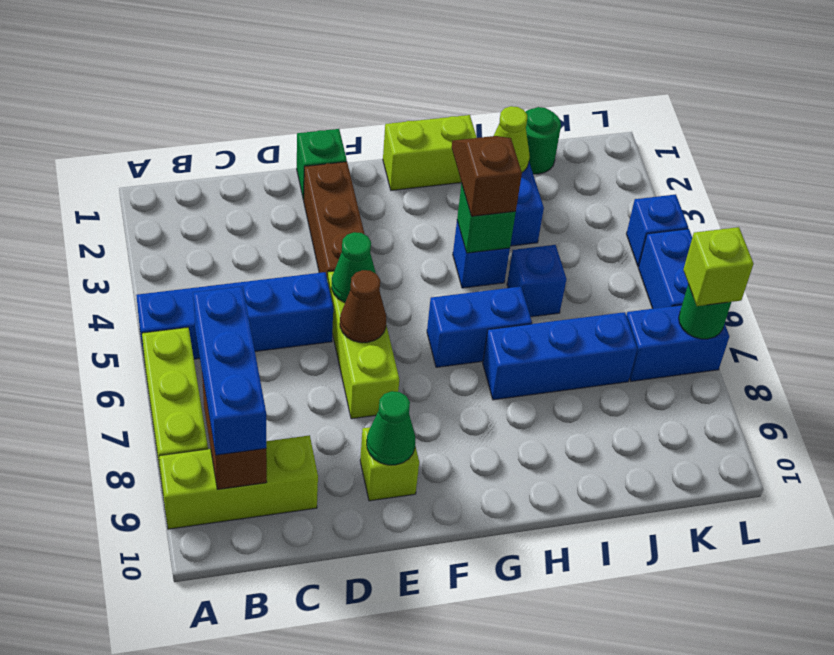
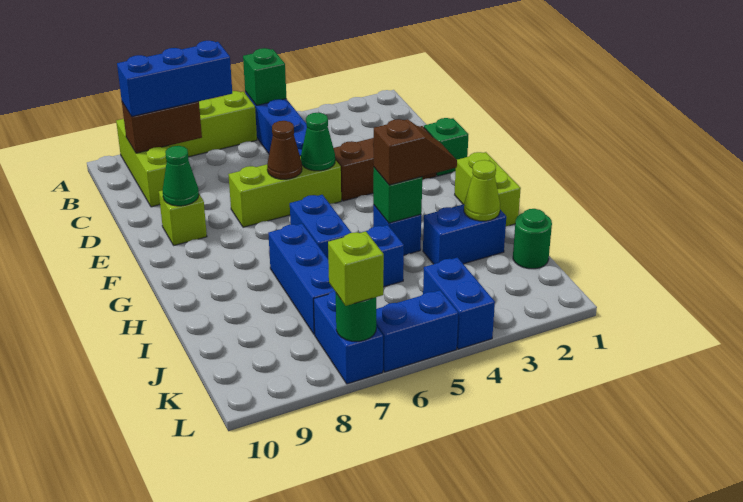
none -> green brick A5 level 2
blue brick L4 level 1 -> blue brick K4:L4 level 1

